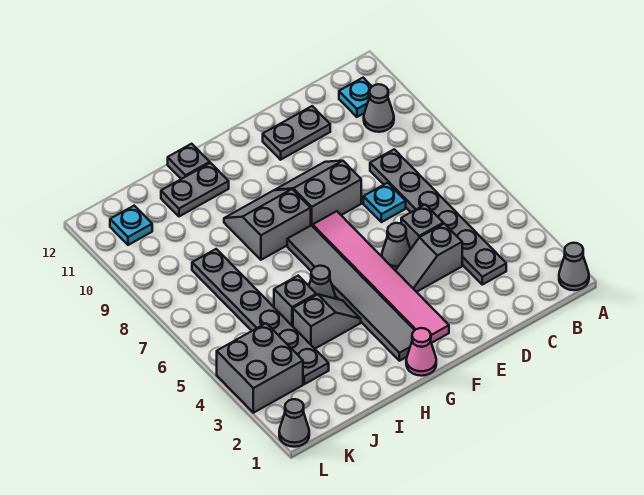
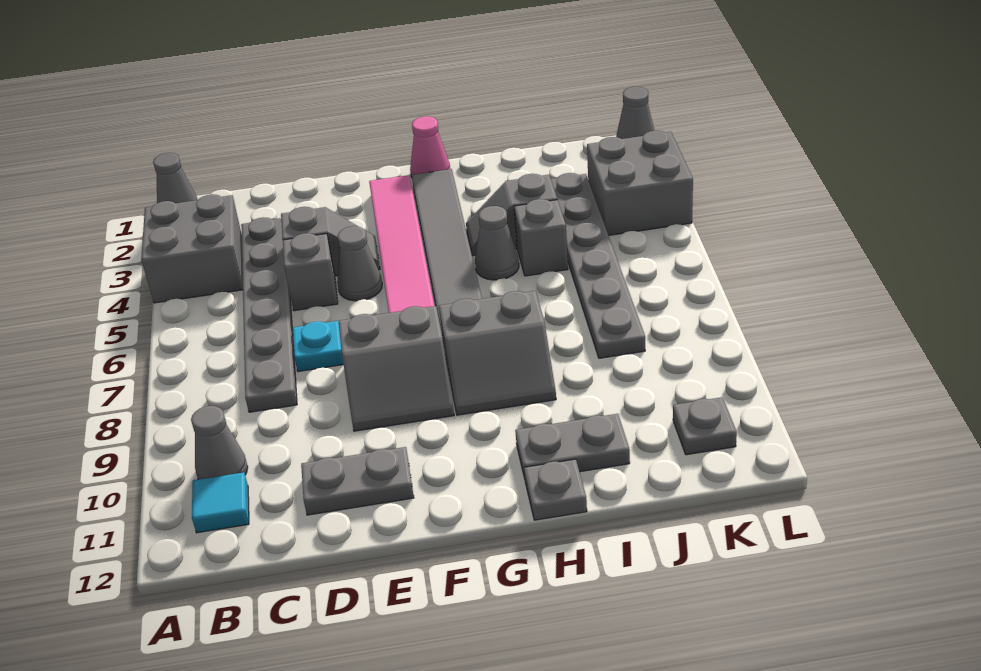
none -> grey brick A3:B4 level 1
cyan plate B11 level 1 -> cyan tile B11 level 1
cyan plate K11 level 1 -> grey plate K11 level 1

